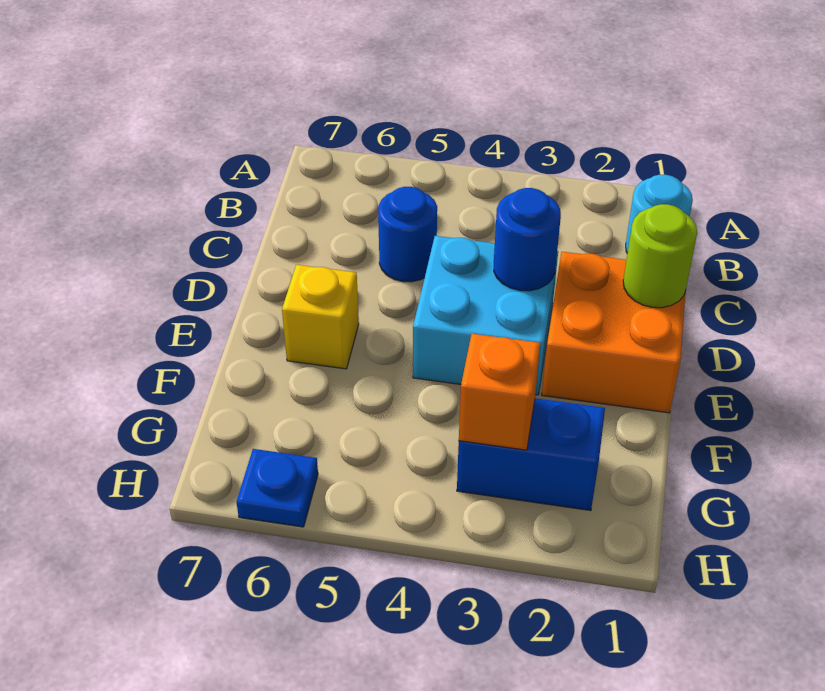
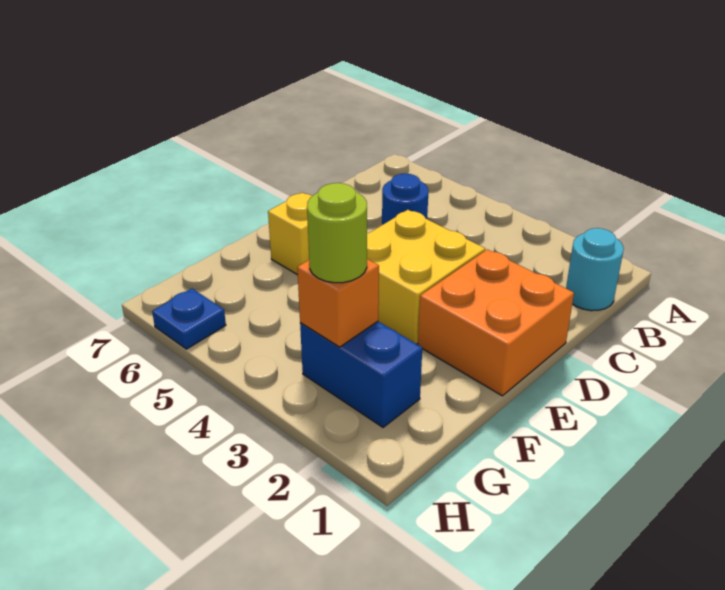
lime round brick D1 level 2 -> lime round brick G3 level 3
cyan brick D3:E4 level 1 -> yellow brick D3:E4 level 1
blue round brick D3 level 2 -> none

